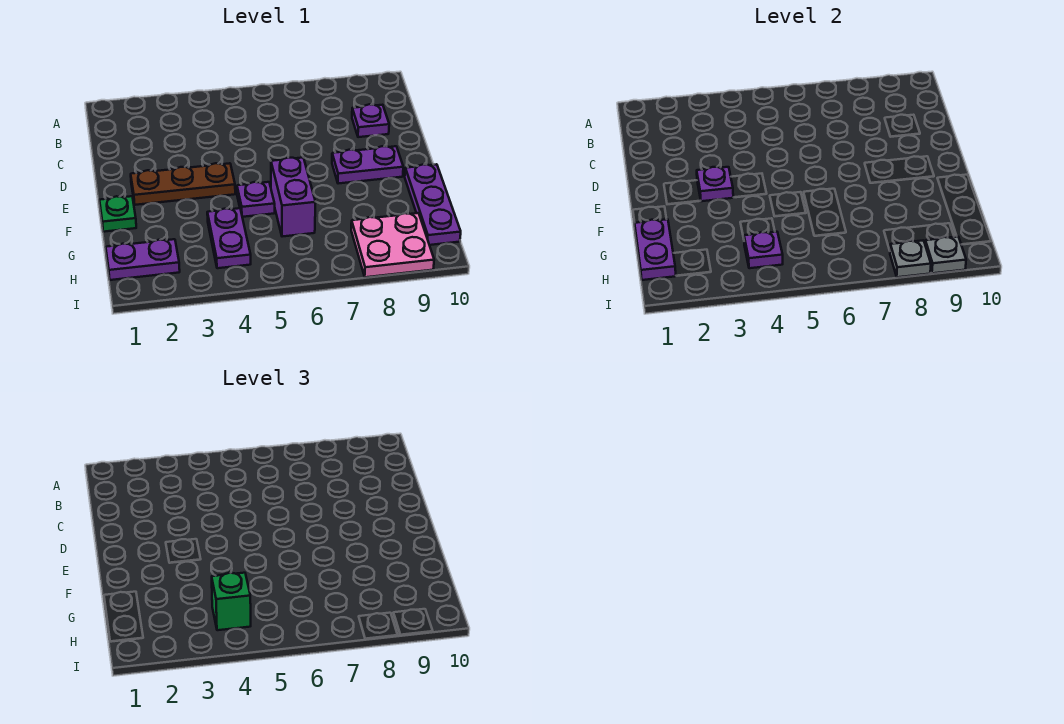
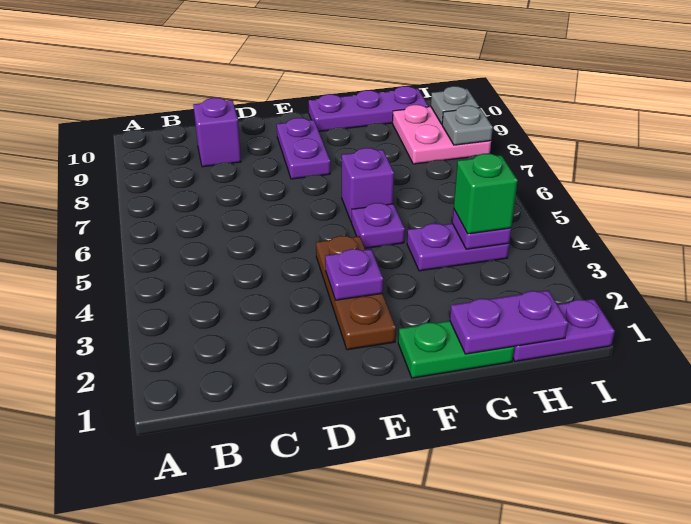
purple plate C9 level 1 -> purple brick C9 level 1
green plate F1 level 1 -> green plate F1:G1 level 1
purple brick F6:G6 level 1 -> purple brick F6 level 1
purple plate H1:H2 level 1 -> purple plate H1:I1 level 1

